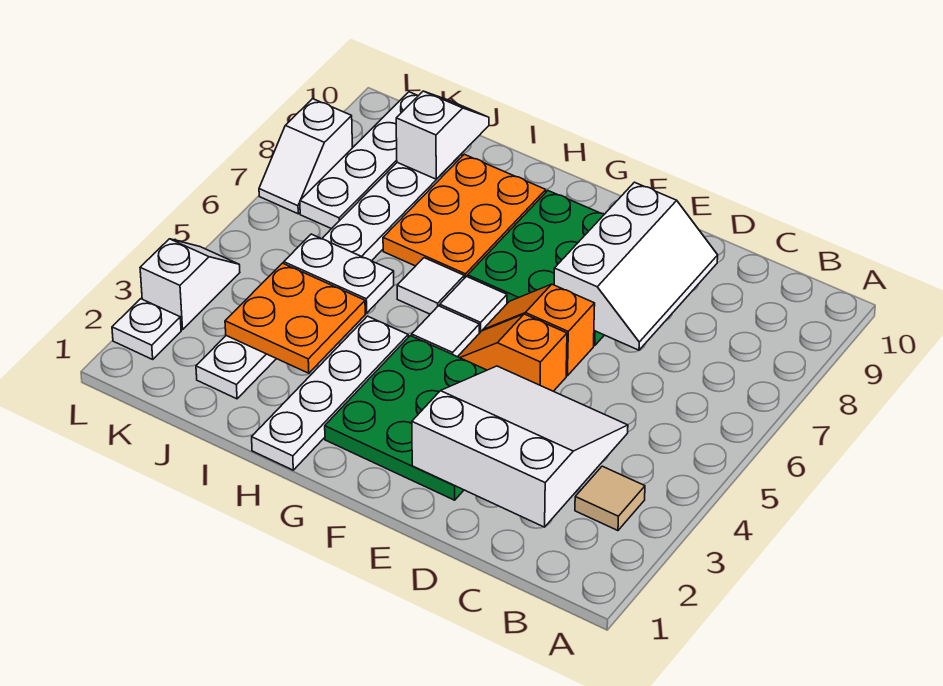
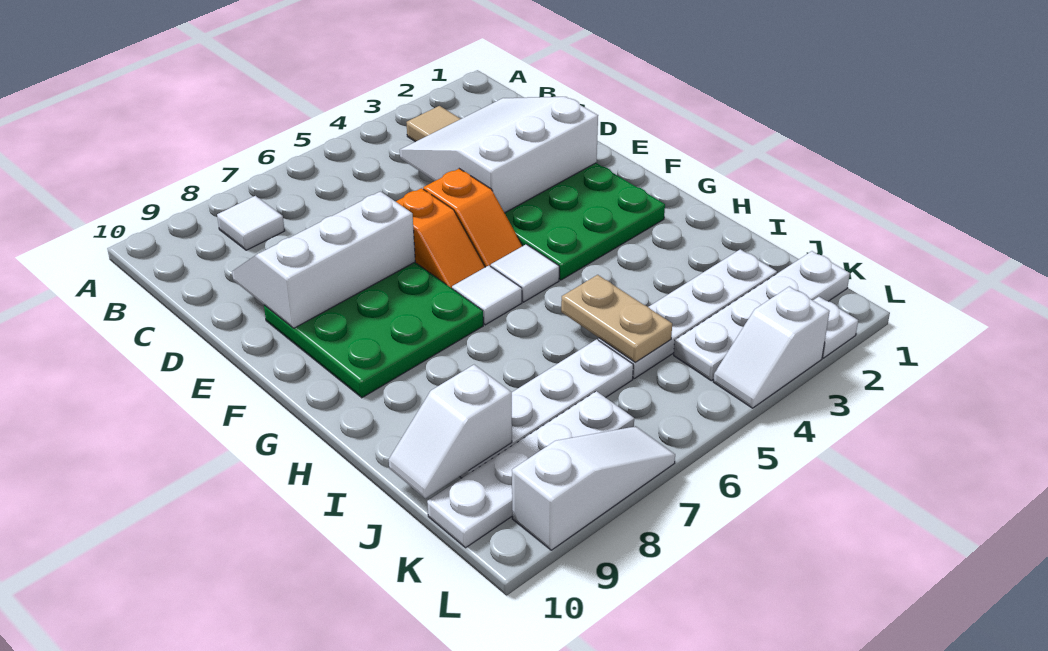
white slope C2:E4 level 2 top 2 -> white slope C2:E4 level 2 top E
white plate H1:H4 level 1 -> white plate K1:K4 level 1
white tile H6 level 1 -> white tile B8 level 1
orange plate H7:I9 level 1 -> none
orange plate I3:J4 level 2 -> none
white plate I5:J5 level 2 -> tan plate I5:J5 level 2
white slope L7:L8 level 1 top 8 -> white slope L7:L9 level 1 top 9

